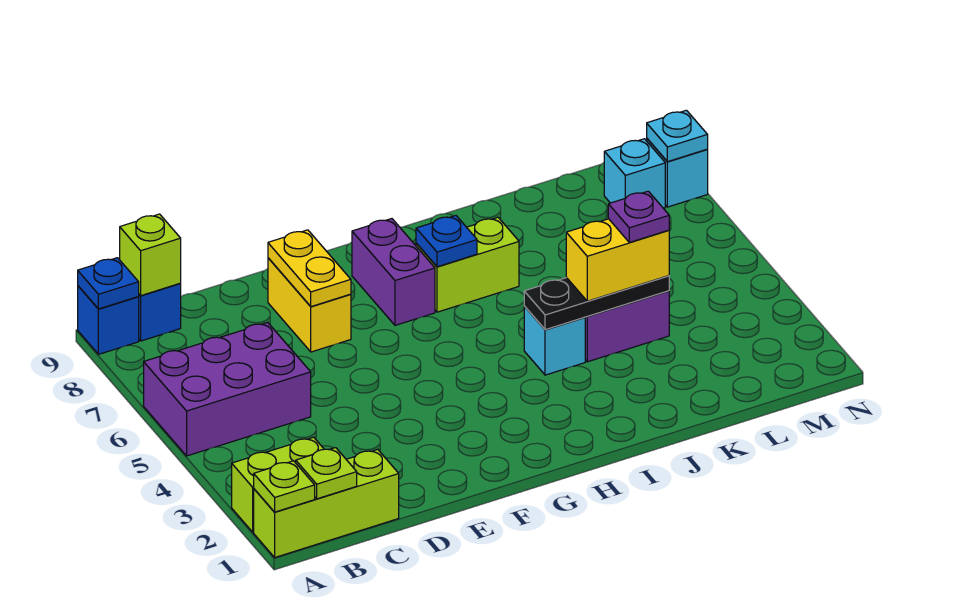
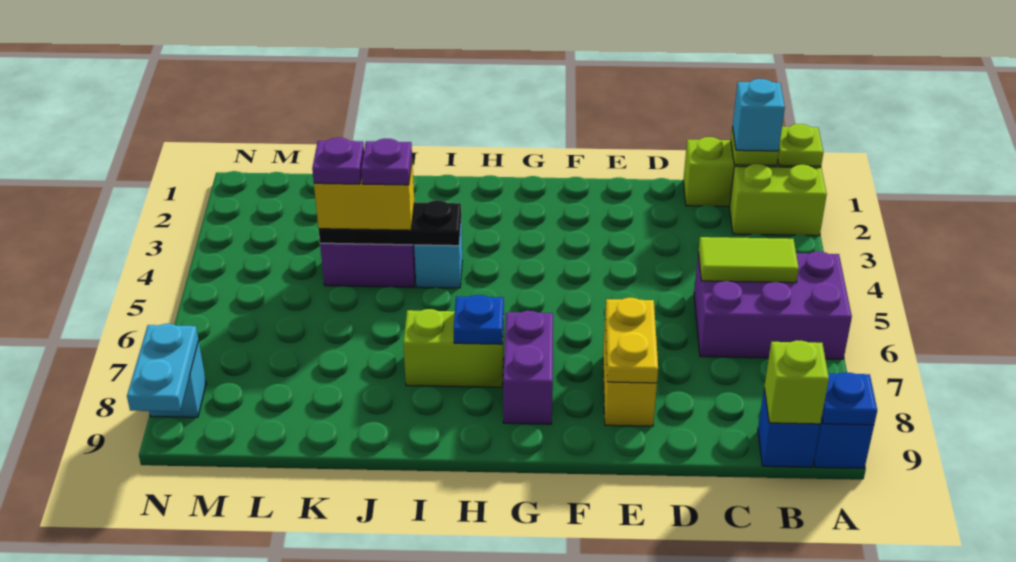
none -> lime tile B5:C5 level 2
none -> purple plate J4 level 4
cyan brick M8 level 1 -> cyan brick B1 level 3
cyan plate N8 level 2 -> cyan plate N8:N9 level 2

